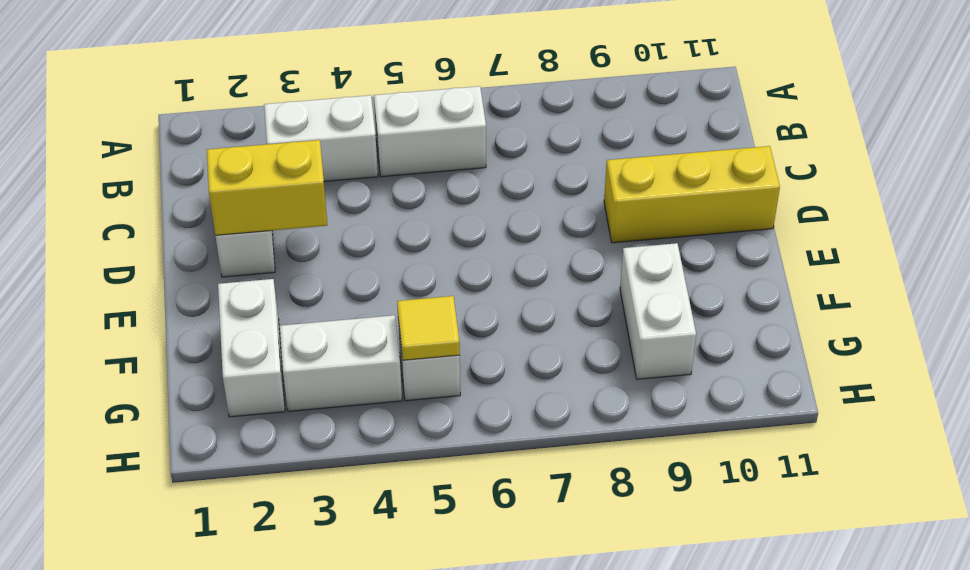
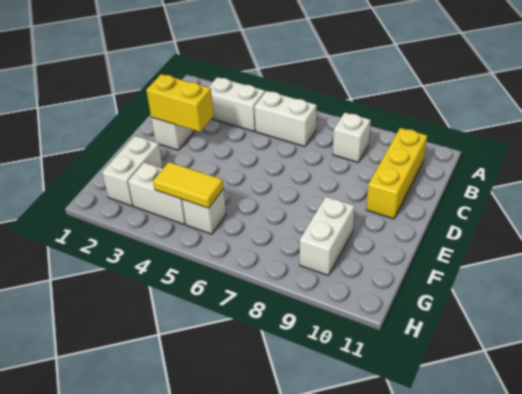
none -> white brick B8 level 1
yellow brick D9:D11 level 1 -> yellow brick B10:D10 level 1
yellow tile G5 level 2 -> yellow tile G4:G5 level 2

